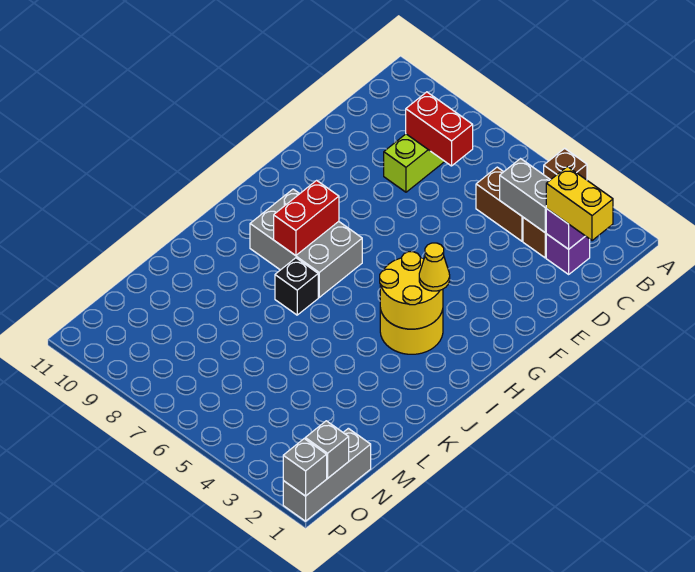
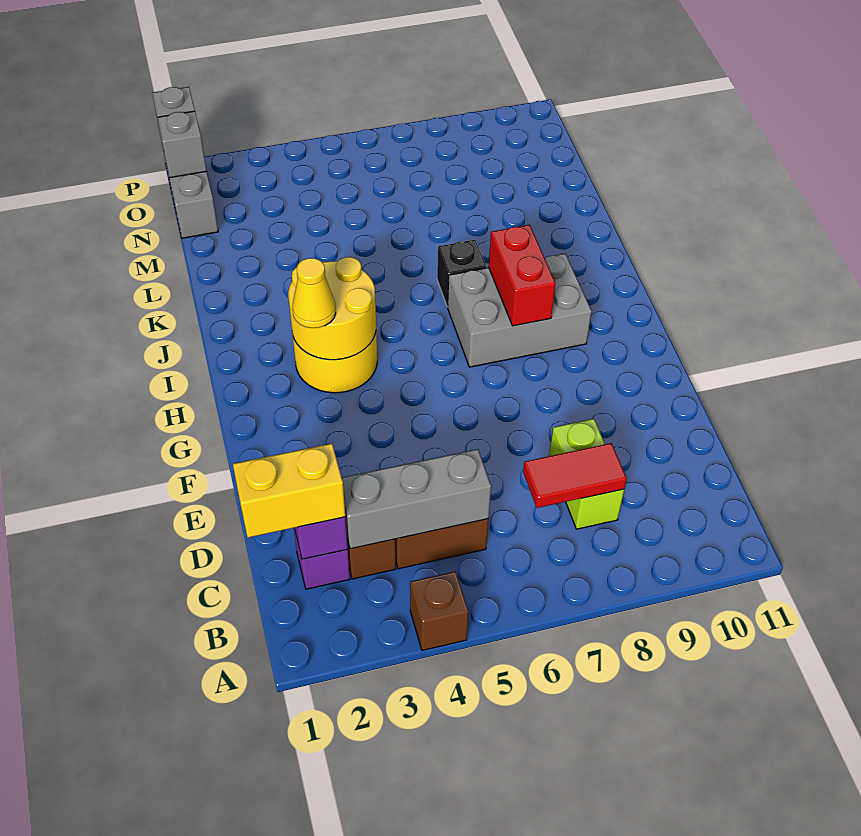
grey brick C3:C4 level 2 -> grey brick C3:C5 level 2
red brick C7:C8 level 2 -> red tile C7:C8 level 2

